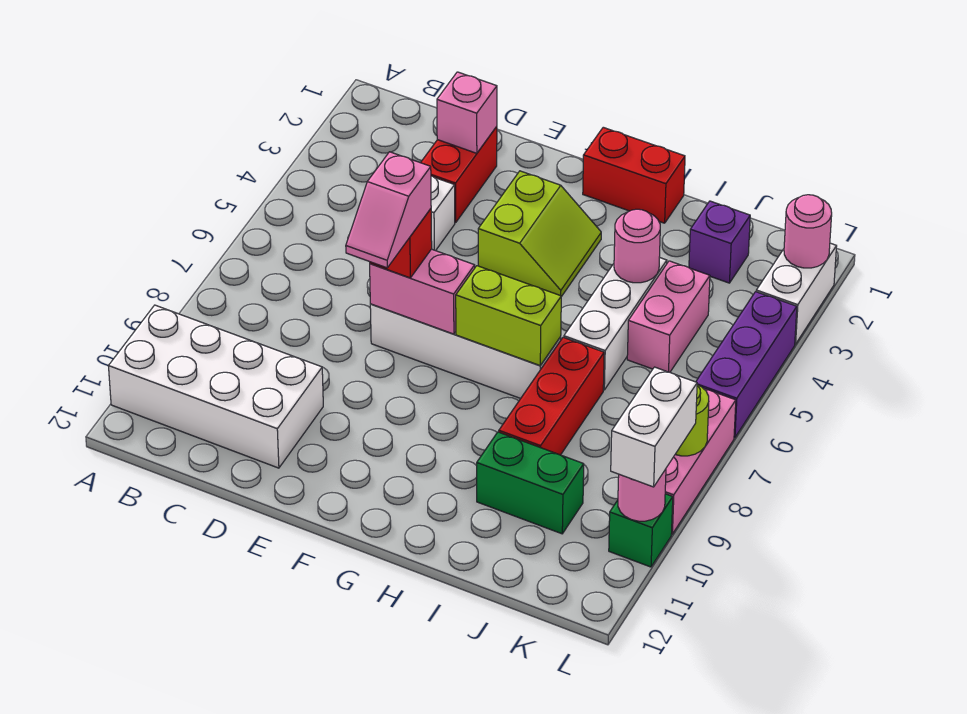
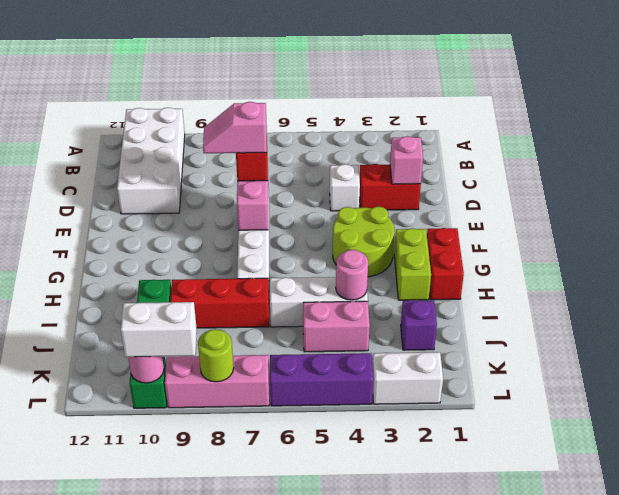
lime slope F3:G4 level 1 top F -> lime round brick F3:G4 level 1
lime brick G7:H7 level 2 -> lime brick G2:H2 level 1
pink round brick L2 level 2 -> none

